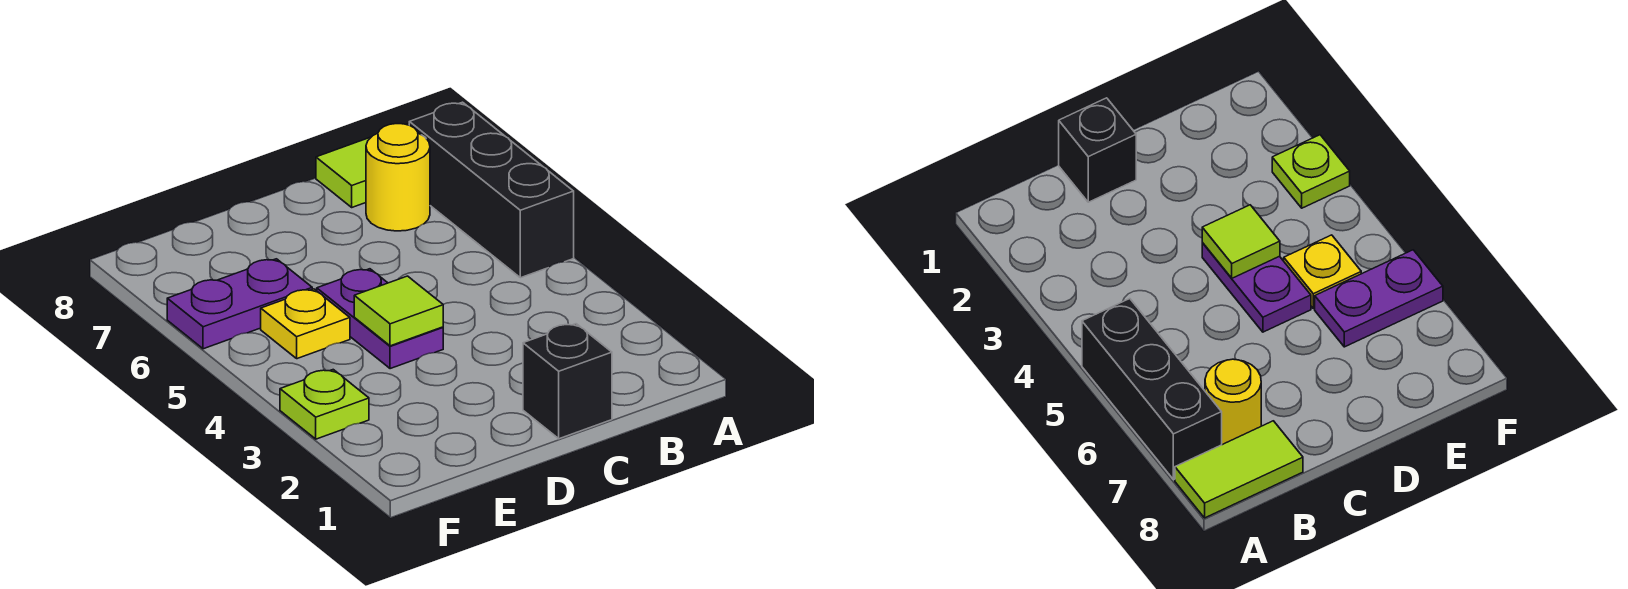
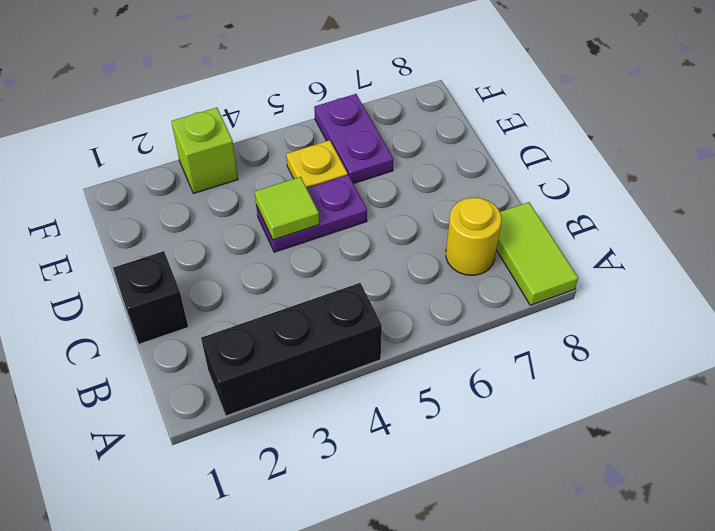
black brick A5:A7 level 1 -> black brick A2:A4 level 1
lime plate F3 level 1 -> lime brick F3 level 1

